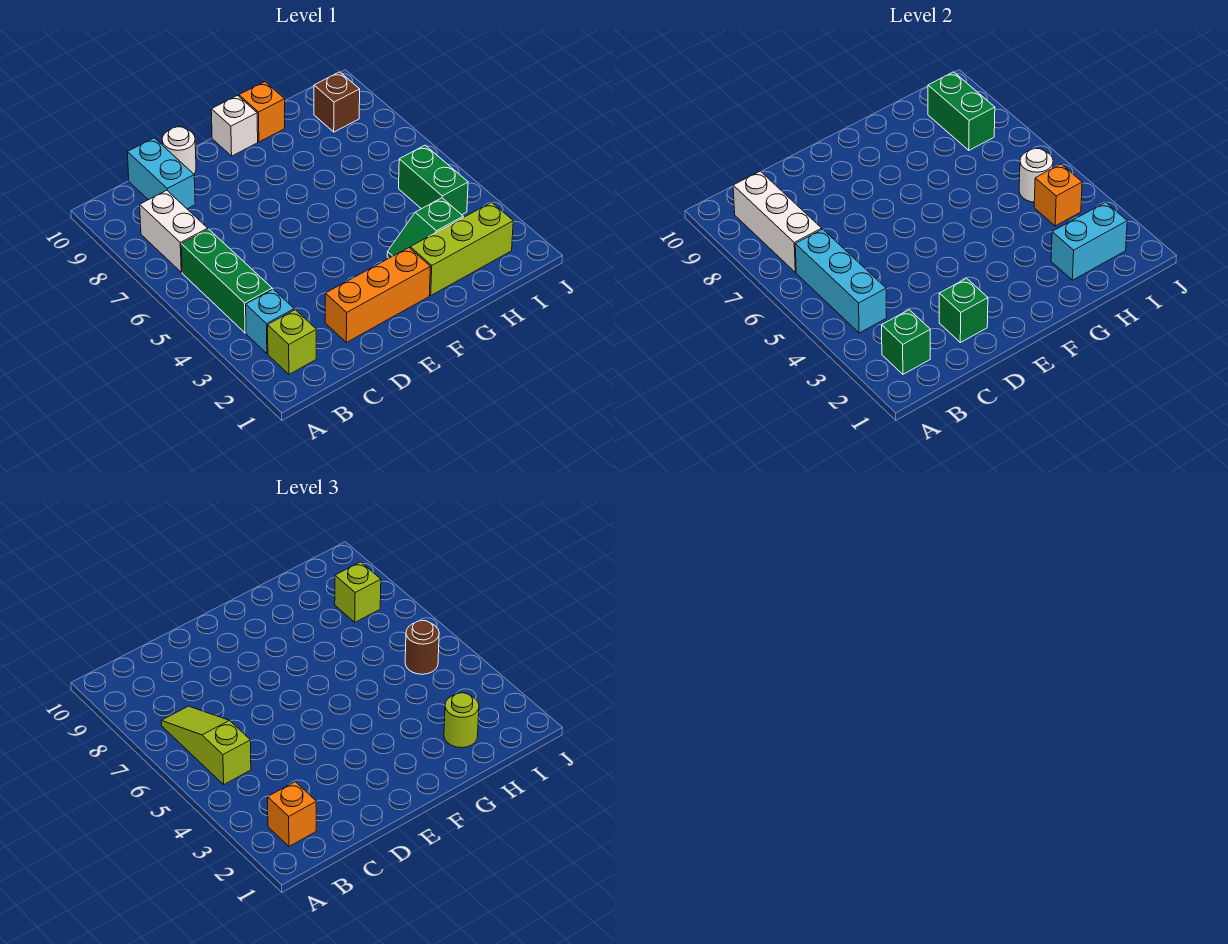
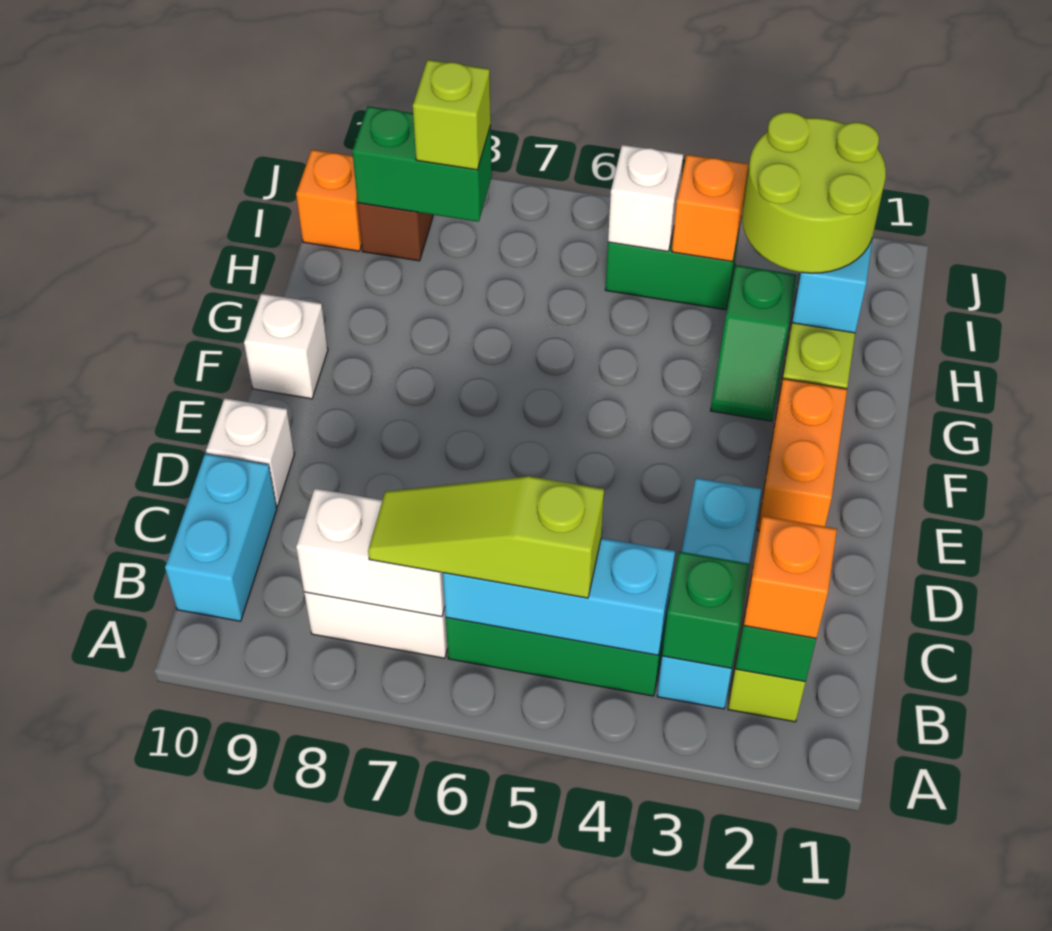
cyan brick B3 level 1 -> cyan brick B3:D3 level 1
white brick B7:B9 level 2 -> white brick B7:B8 level 2
cyan brick C9:C10 level 1 -> cyan brick B10:C10 level 1
orange brick D2:F2 level 1 -> orange brick E2:F2 level 1
green brick D2 level 2 -> green brick B3 level 2
white round brick D10 level 1 -> white brick D10 level 1
orange brick G10 level 1 -> orange brick I10 level 1
lime round brick H2 level 3 -> lime round brick H2:I3 level 3
white round brick I5 level 2 -> white brick I5 level 2
brown round brick I5 level 3 -> none

